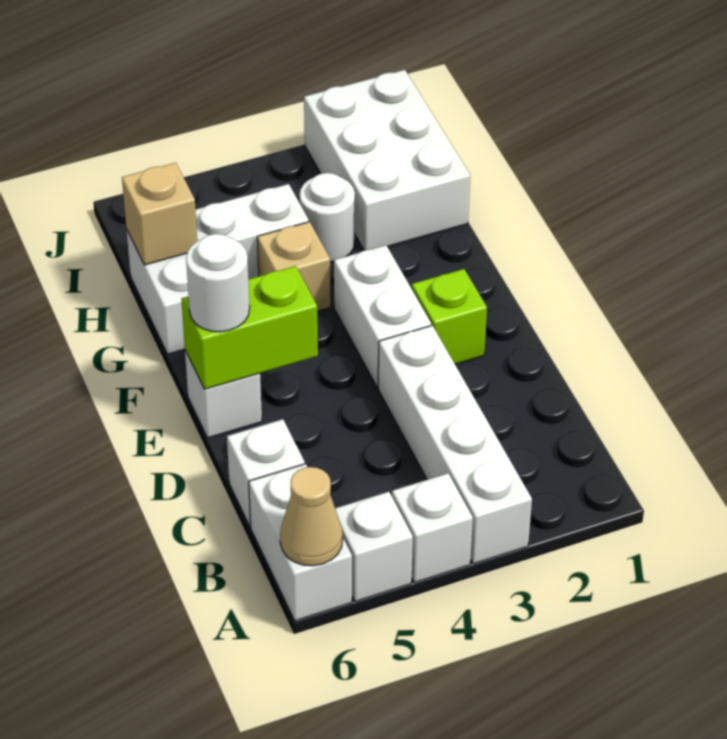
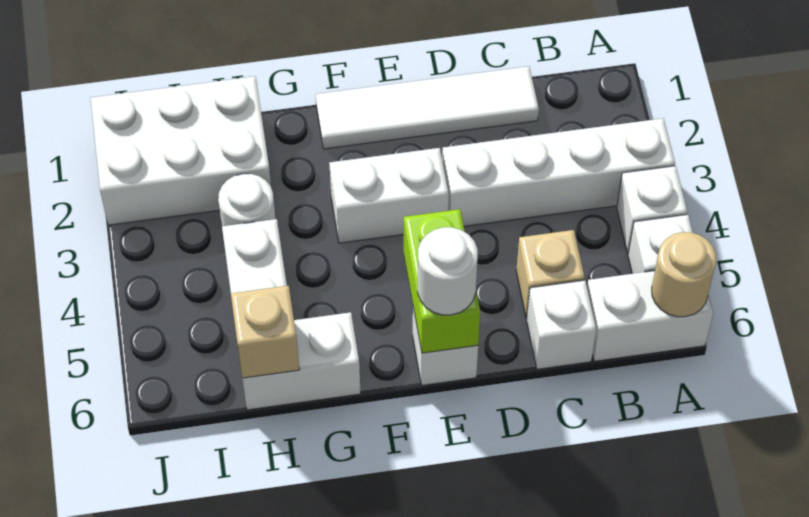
tan cone A6 level 2 -> tan round brick A6 level 2
none -> white tile C1:F1 level 1
lime brick E2 level 1 -> none
tan brick G4 level 1 -> tan brick C5 level 1

